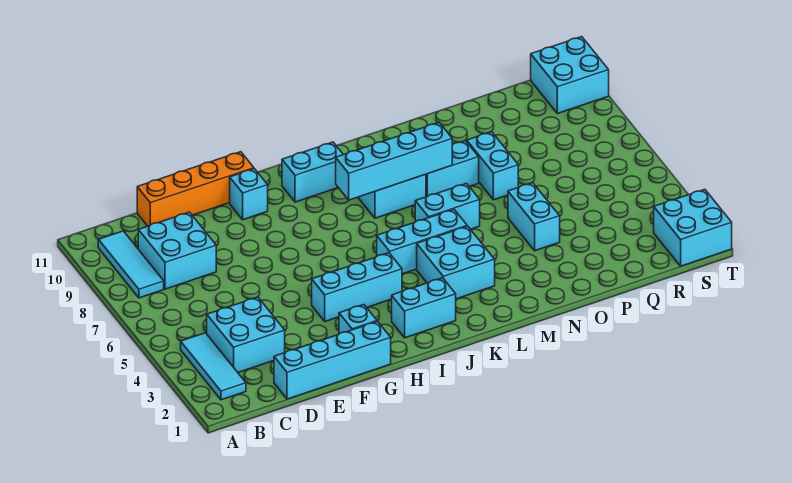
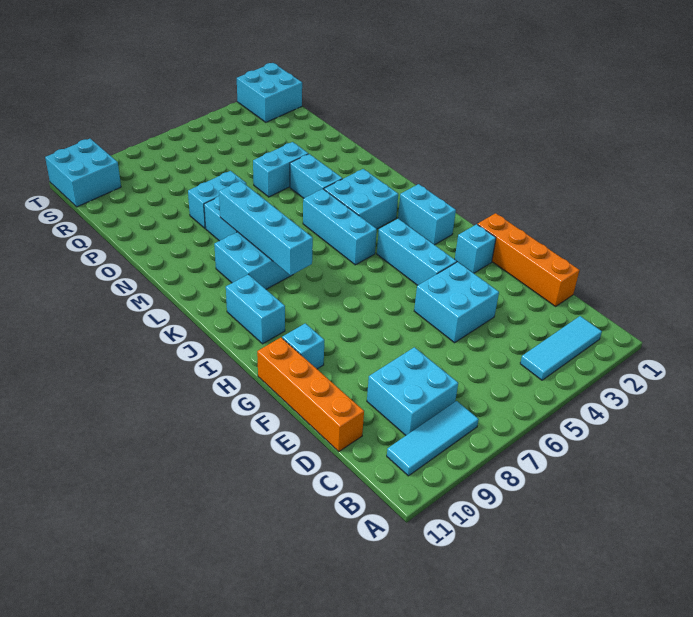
cyan brick C3:D4 level 1 -> cyan brick E4:F5 level 1
cyan brick D1:G1 level 1 -> orange brick D1:G1 level 1
cyan brick L6:M6 level 1 -> cyan brick M4:N4 level 1

